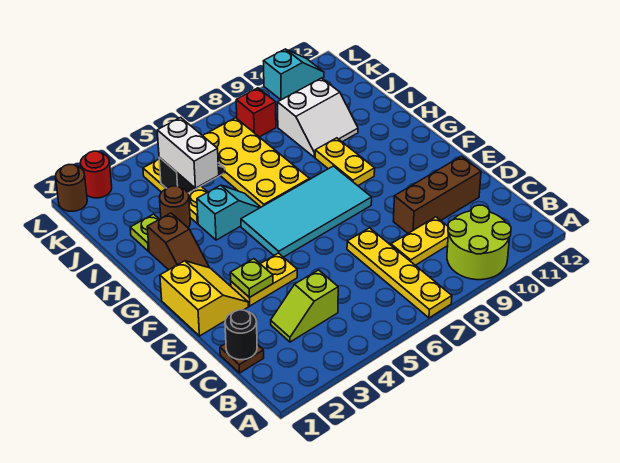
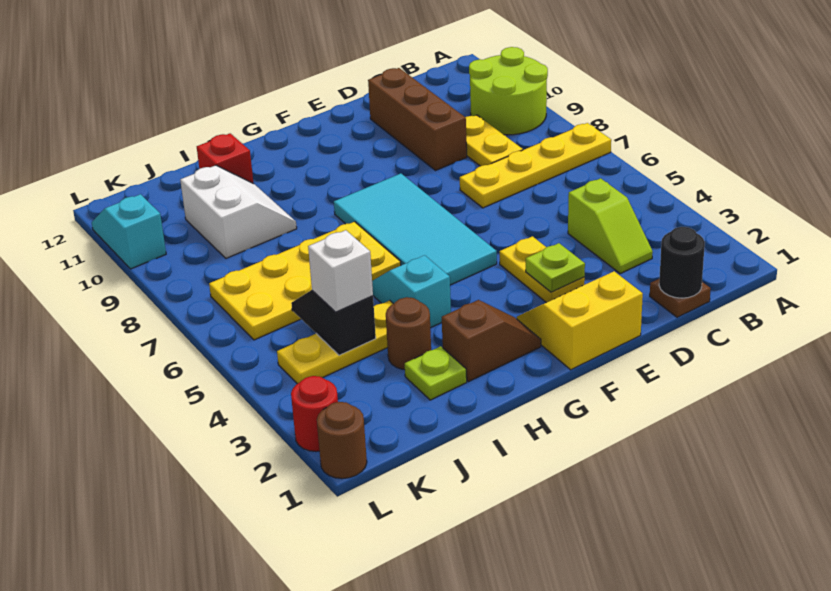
yellow plate G9:H9 level 1 -> none
white brick I4:J4 level 3 -> white brick J4 level 3
red brick K8 level 1 -> red brick I11 level 1

